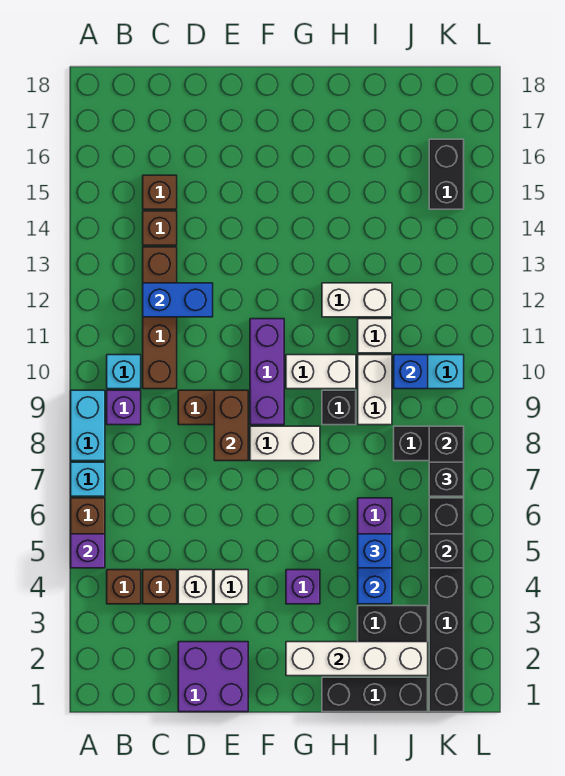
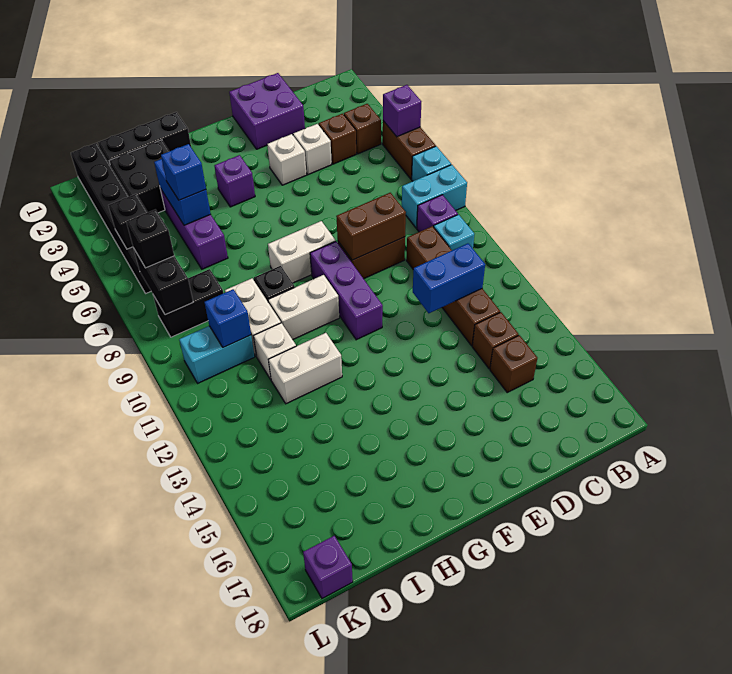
cyan brick A8:A9 level 1 -> cyan brick A8:B8 level 1
brown brick E8:E9 level 2 -> brown brick D9:E9 level 2
white brick G2:J2 level 2 -> none
black brick K15:K16 level 1 -> none
none -> purple brick K18 level 1

